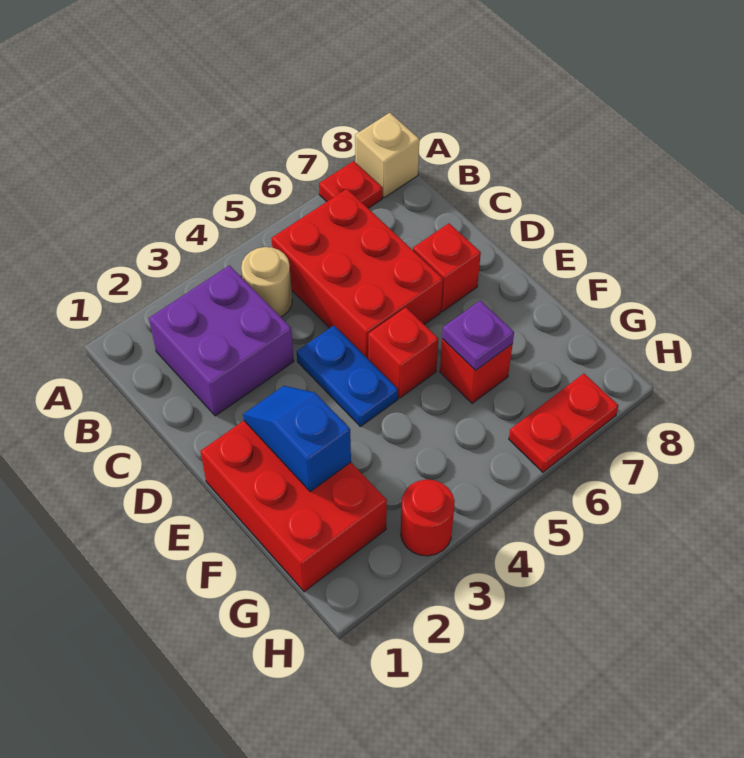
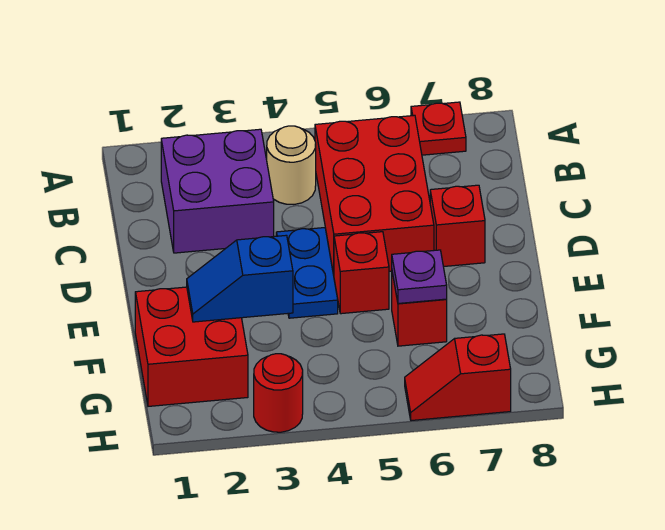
tan brick A8 level 1 -> none
red brick E1:G2 level 1 -> red brick F1:G2 level 1
blue slope E2:F2 level 2 top F -> blue slope F2:F3 level 2 top 3
red plate H6:H7 level 1 -> red slope H6:H7 level 1 top 7

